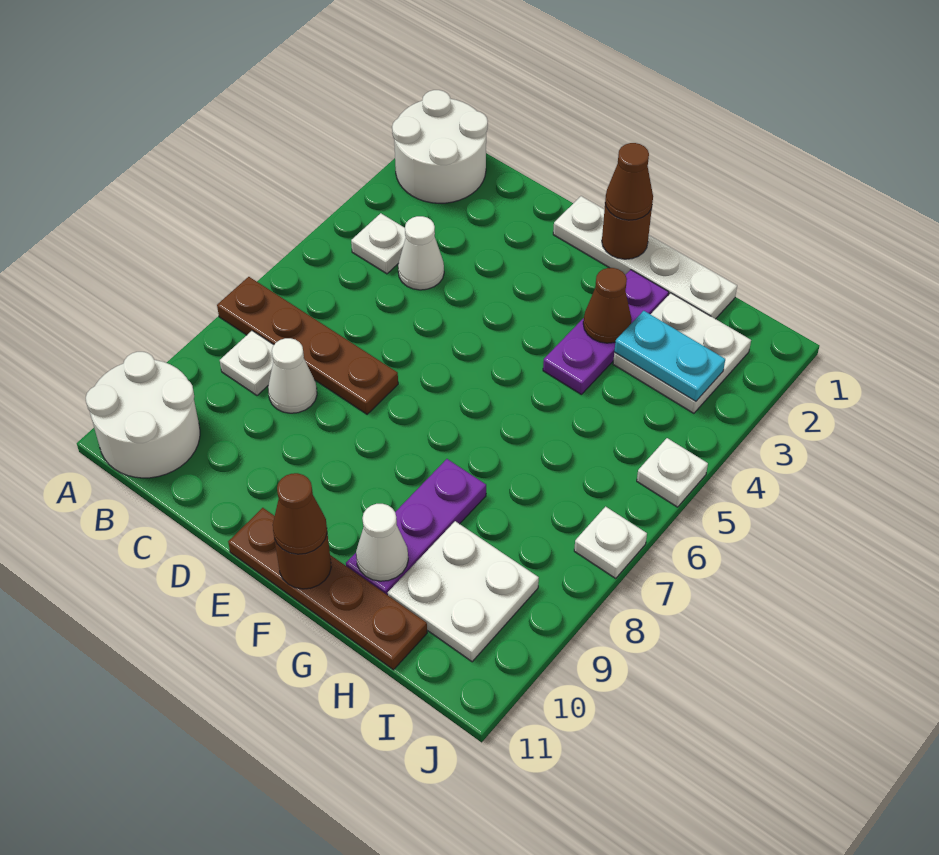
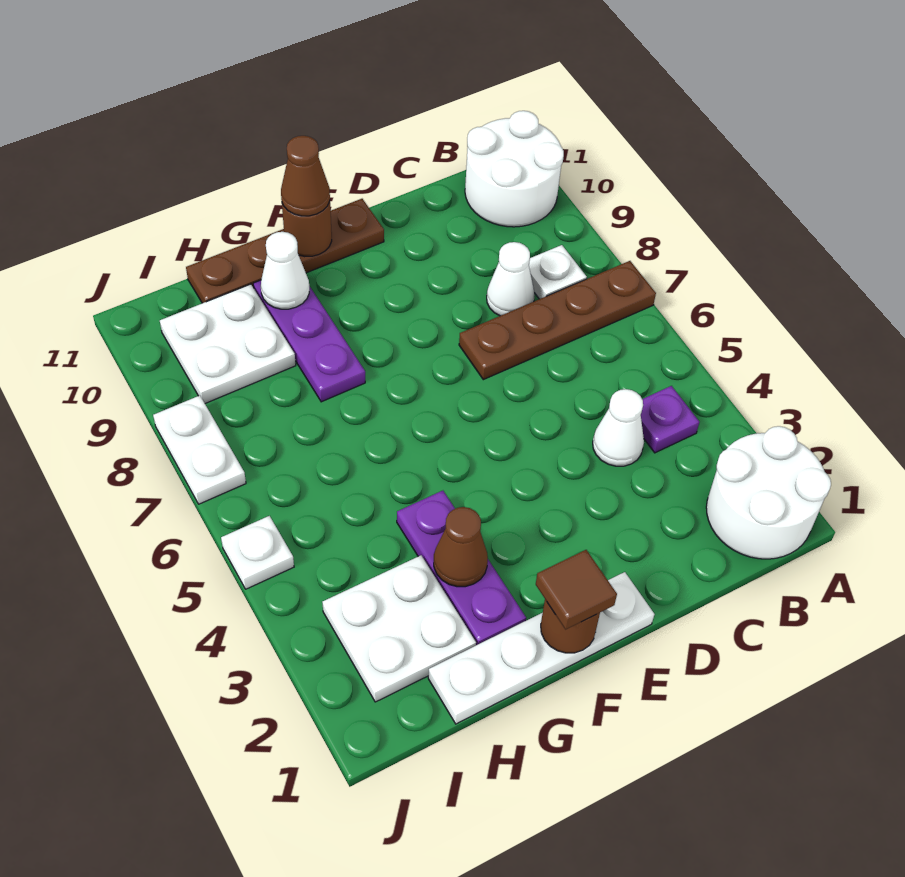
white plate B4 level 1 -> purple plate B4 level 1
brown cone F1 level 3 -> brown tile F1 level 3
cyan plate H3:I3 level 2 -> none
white plate J7 level 1 -> white plate J7:J8 level 1

